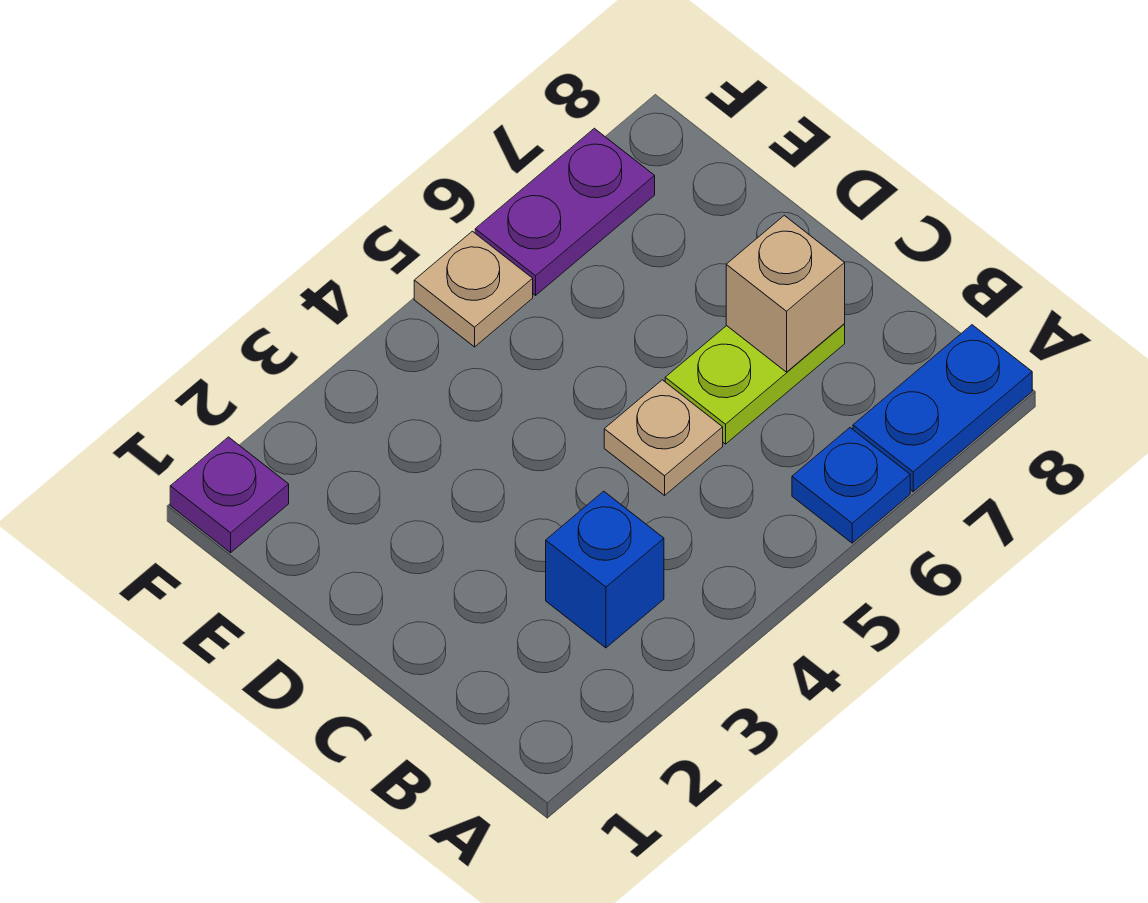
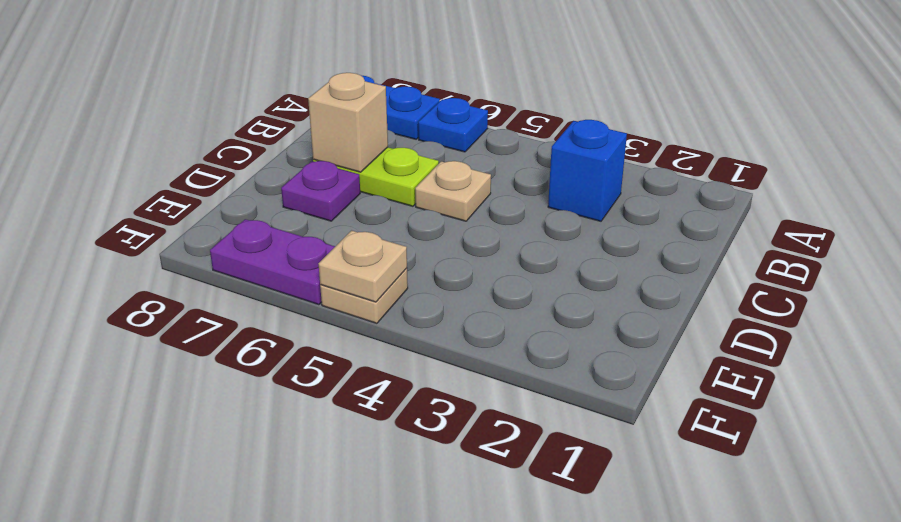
purple plate F1 level 1 -> purple plate D7 level 1
none -> tan plate F5 level 2

